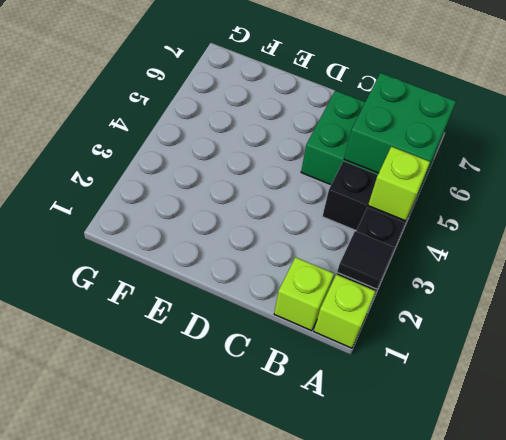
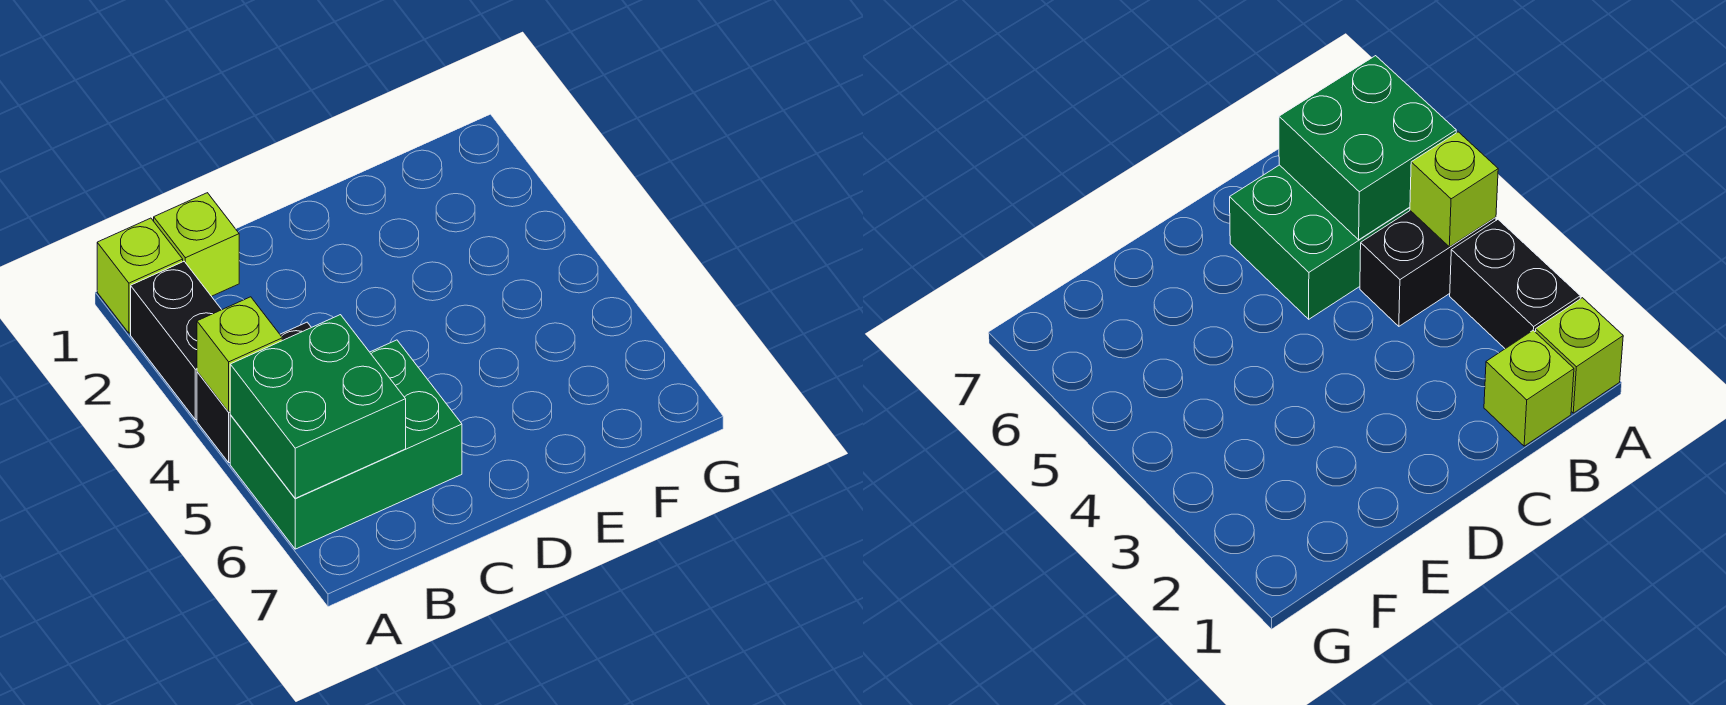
black tile A2 level 2 -> none

